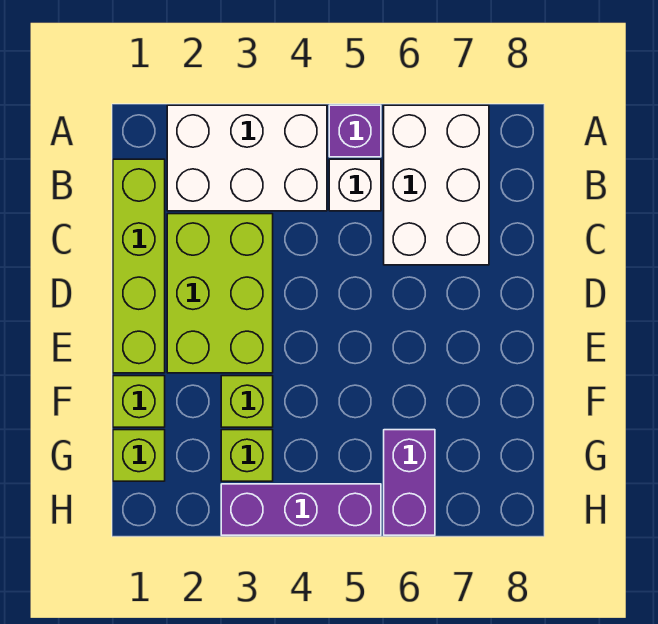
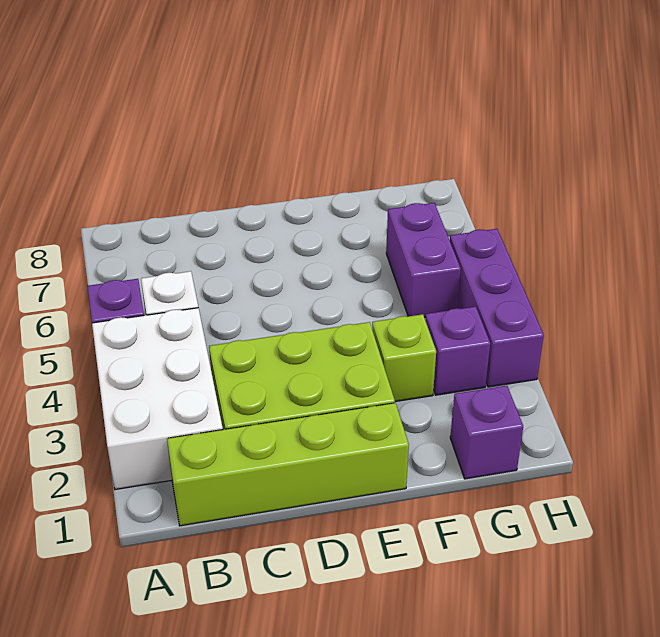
white brick A6:C7 level 1 -> none
lime brick F1 level 1 -> none
lime brick G1 level 1 -> purple brick G1 level 1
lime brick G3 level 1 -> purple brick G3 level 1
purple brick G6:H6 level 1 -> purple brick G5:G6 level 1

